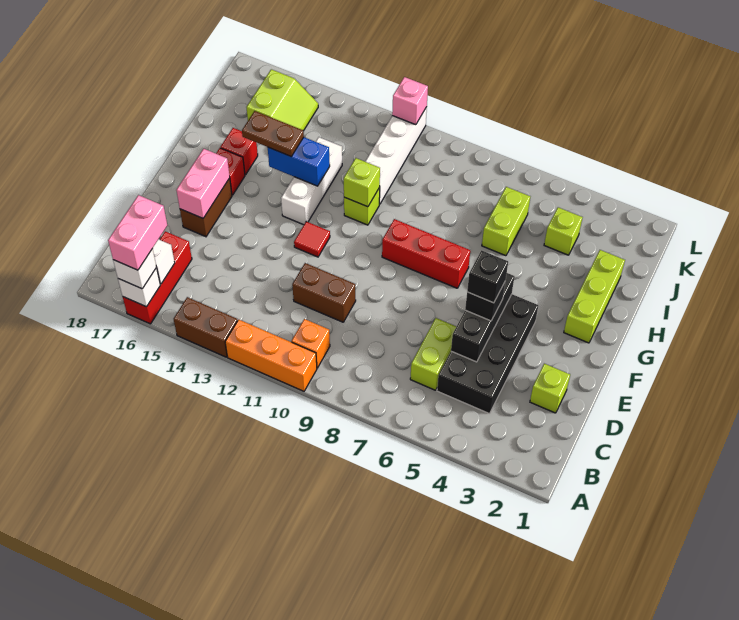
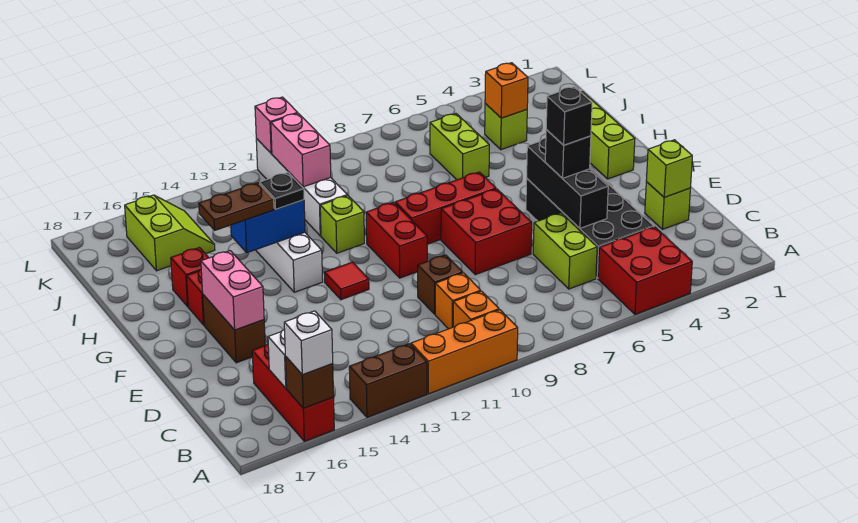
none -> red brick A4:B5 level 1
white brick A16 level 2 -> brown brick A16 level 2
pink brick A16:B16 level 4 -> pink brick J11:K11 level 2
none -> orange brick C10 level 1
brown brick D10:D11 level 1 -> brown brick D10 level 1
none -> red brick E7:F8 level 1
none -> red brick F10:G10 level 1
lime brick H11 level 2 -> lime brick D2 level 2
none -> black plate H13 level 3
none -> orange brick J4 level 2

